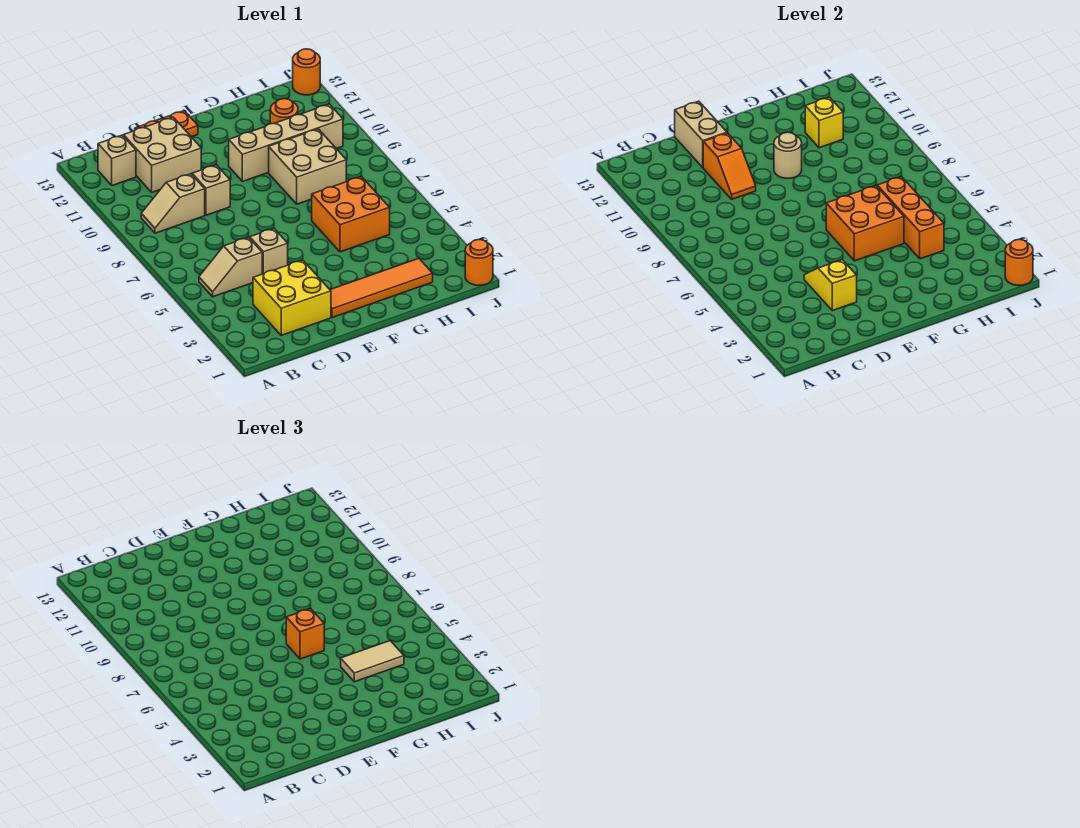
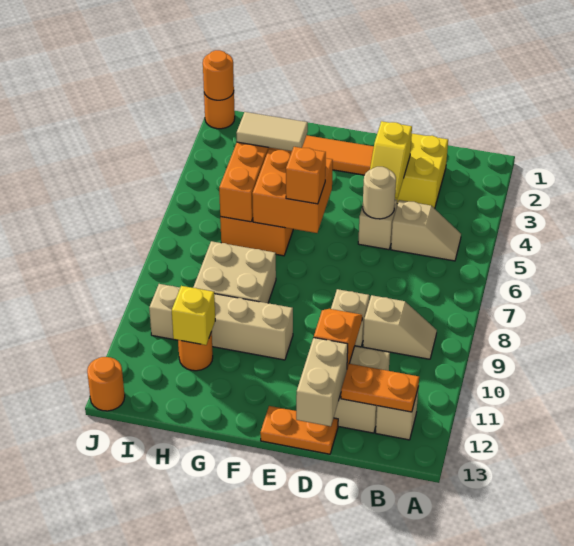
none -> orange plate B12:C12 level 2
tan round brick F10 level 2 -> tan round brick D5 level 2

